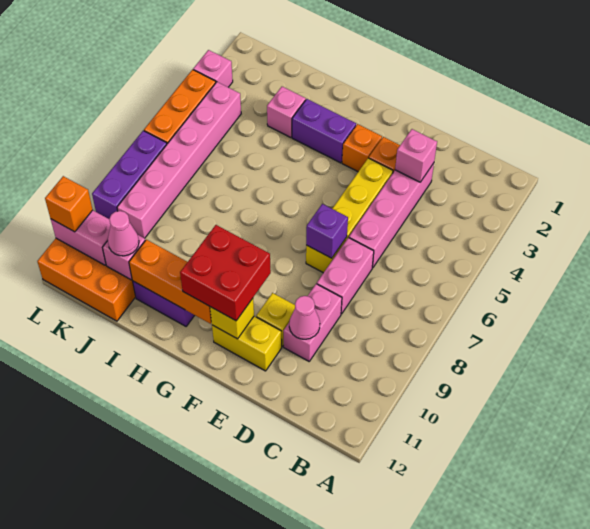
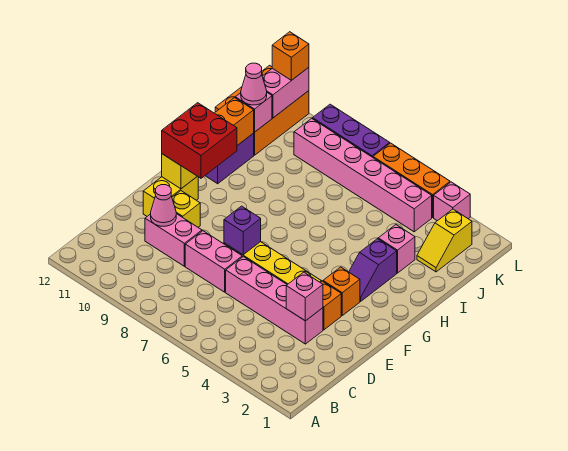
purple brick G3:H3 level 1 -> purple slope G3:H3 level 1 top H
none -> yellow slope J2:K2 level 1 top K

